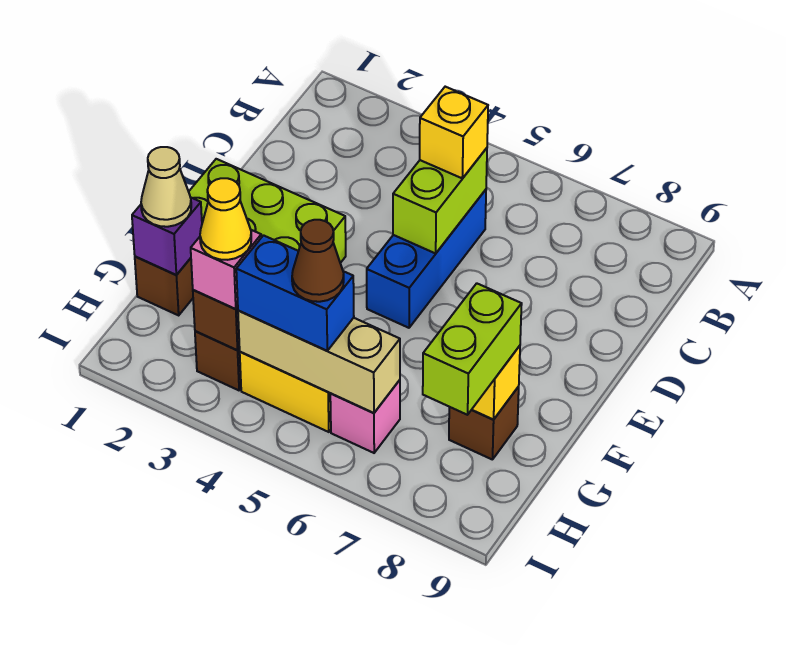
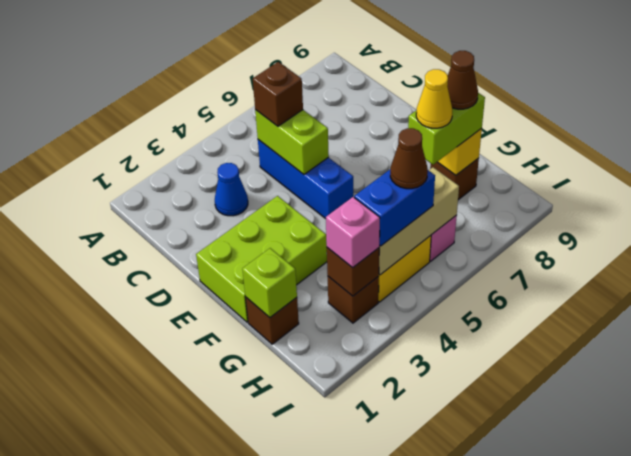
none -> blue cone C3 level 1
yellow brick C5 level 3 -> brown brick C5 level 3
purple brick G1 level 2 -> lime brick G1 level 2
tan cone G1 level 3 -> none
lime brick G8:H8 level 3 -> lime brick G7:G8 level 3
none -> brown cone G8 level 4
yellow cone H3 level 4 -> yellow cone G7 level 4

